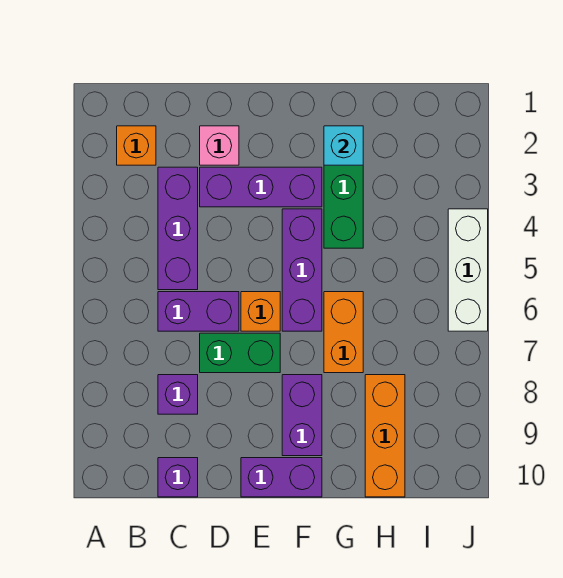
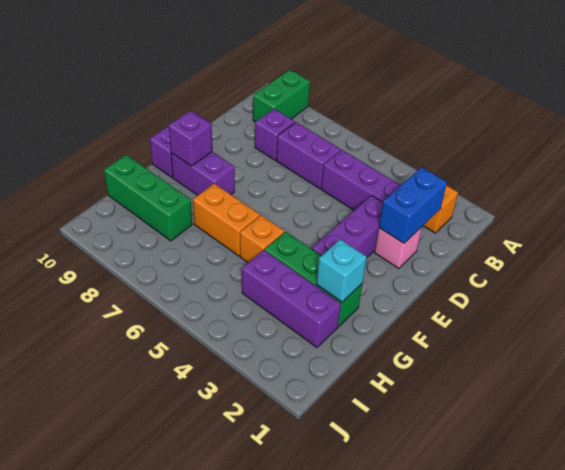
none -> blue brick C2:D2 level 2
purple brick C6:D6 level 1 -> purple brick C6:C7 level 1
purple brick C10 level 1 -> purple brick F9 level 2
green brick D7:E7 level 1 -> green brick A9:B9 level 1
orange brick E6 level 1 -> orange brick G5 level 1
purple brick F4:F6 level 1 -> purple brick H2:H4 level 1
orange brick H8:H10 level 1 -> green brick H8:H10 level 1
white brick J4:J6 level 1 -> none

